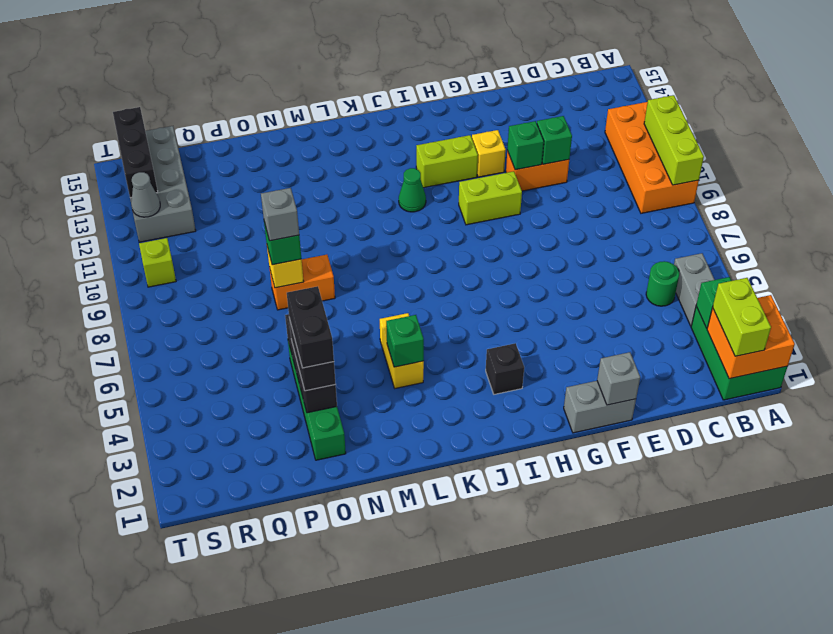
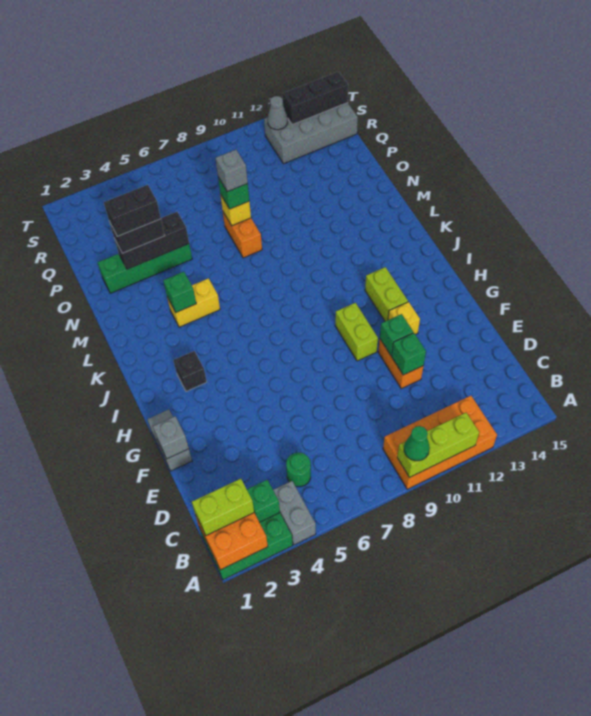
grey brick B4:B5 level 1 -> grey brick A4:B4 level 1
green cone J11 level 1 -> green cone A9 level 3
lime brick S10 level 1 -> none

